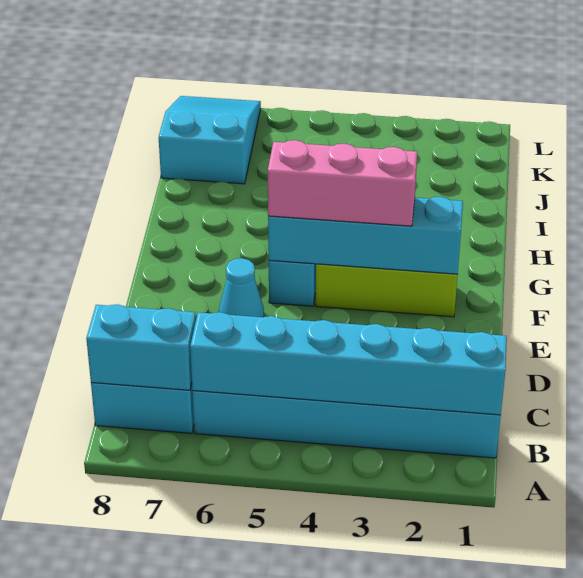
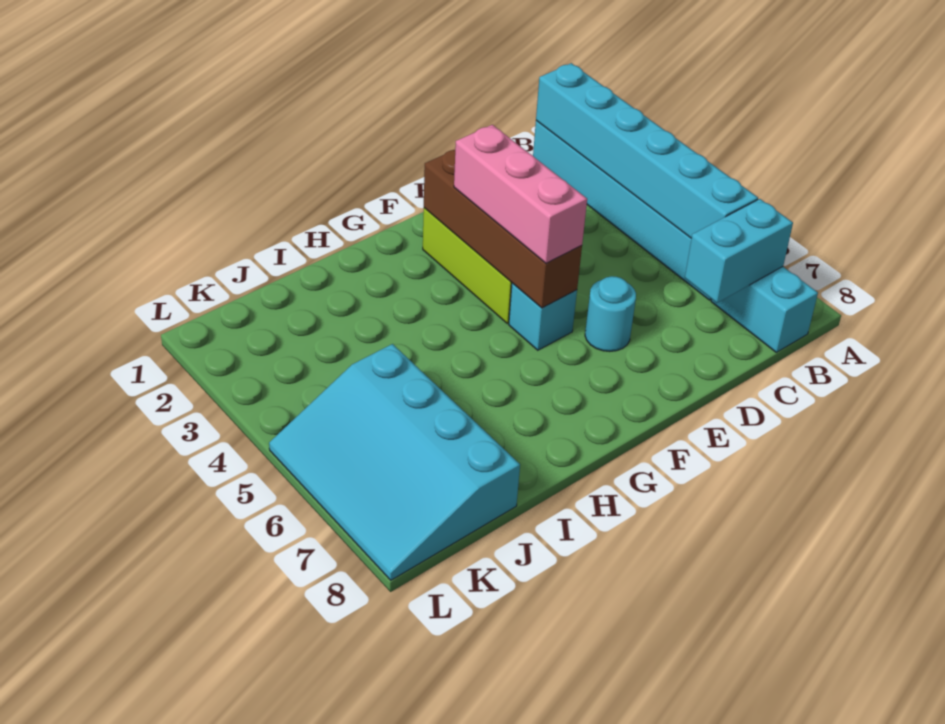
cyan brick B7:B8 level 2 -> cyan brick B7:C7 level 2
cyan cone E6 level 1 -> cyan round brick E6 level 1
cyan brick F2:F5 level 2 -> brown brick F2:F5 level 2
cyan slope J7:L8 level 1 top J -> cyan slope J5:L8 level 1 top J

